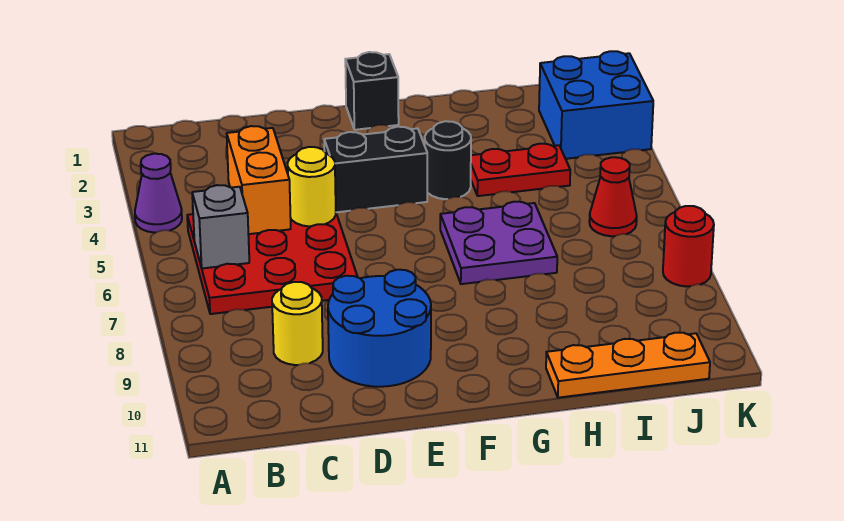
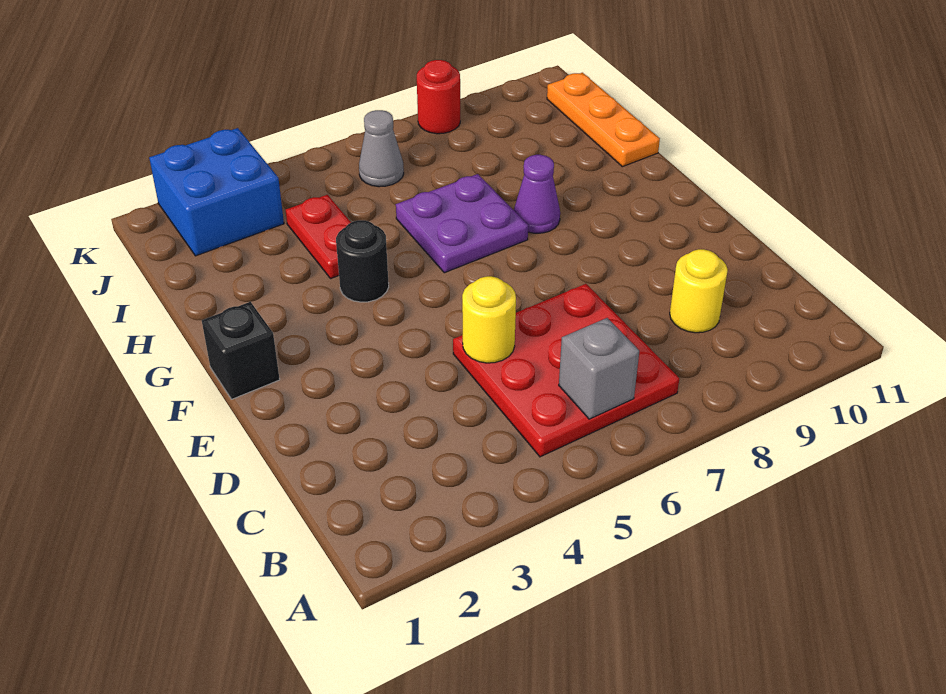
purple cone A4 level 1 -> purple cone G8 level 1
orange brick C4:C5 level 2 -> none
blue round brick D9:E10 level 1 -> none
black brick E4:F4 level 1 -> none
red cone J6 level 1 -> grey cone J6 level 1

